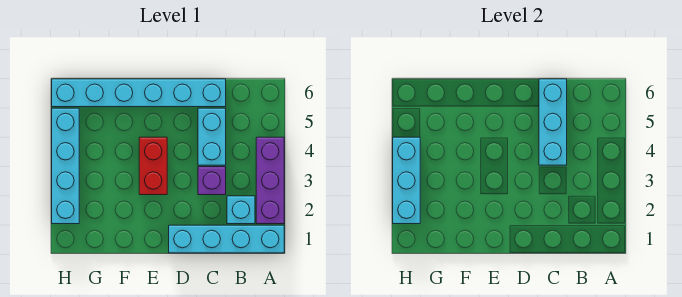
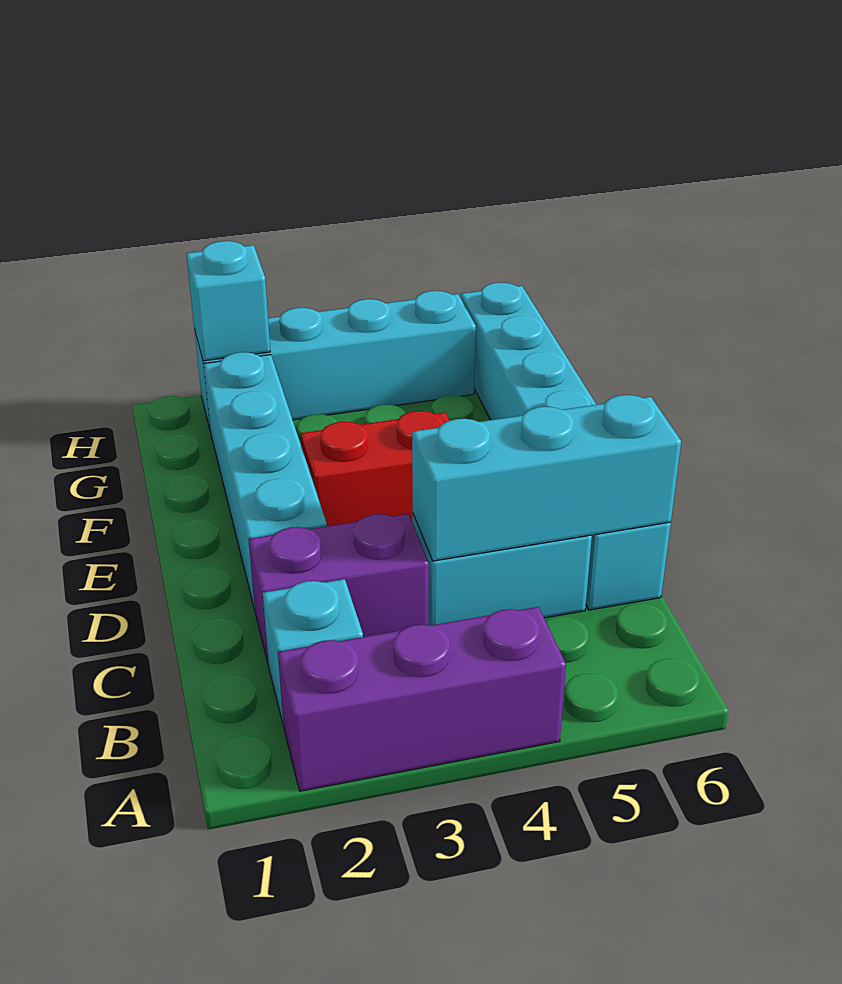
cyan brick A1:D1 level 1 -> cyan brick D2:G2 level 1
purple brick C3 level 1 -> purple brick C2:C3 level 1
cyan brick H2:H4 level 2 -> cyan brick H2 level 2

